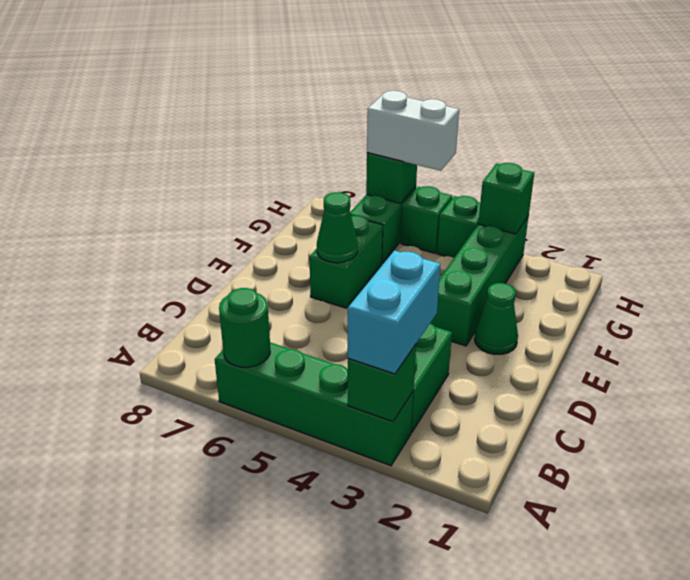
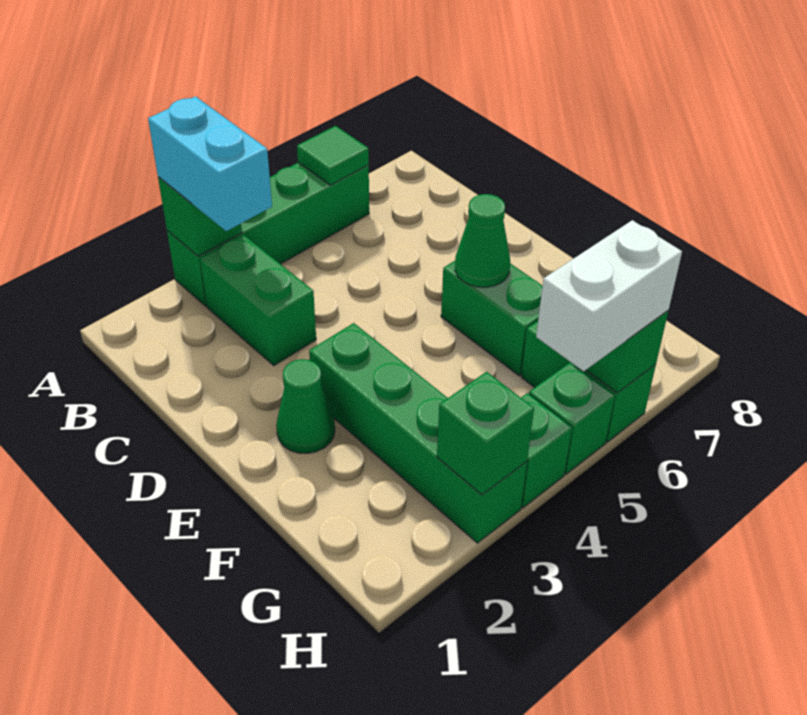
green round brick A6 level 2 -> green tile A6 level 2

